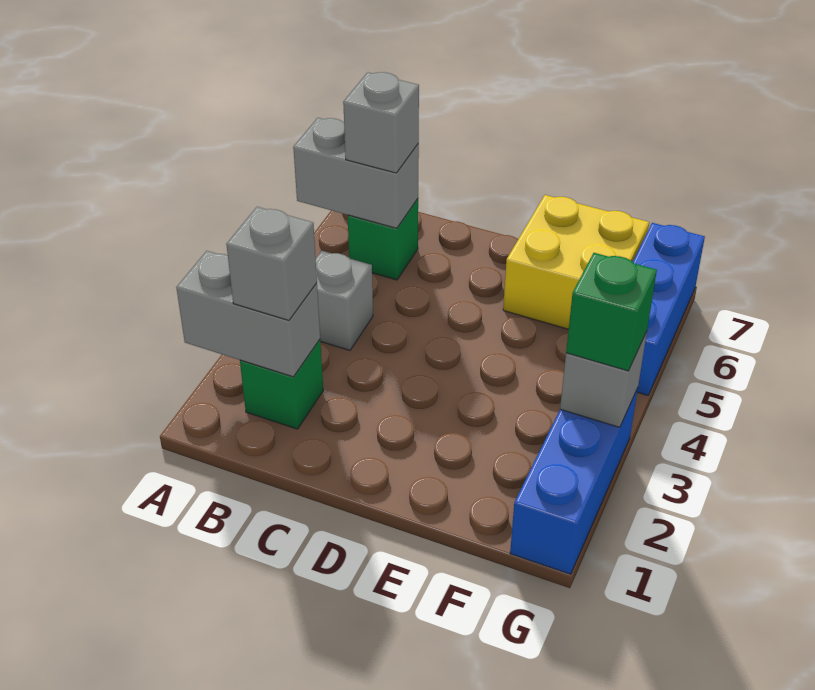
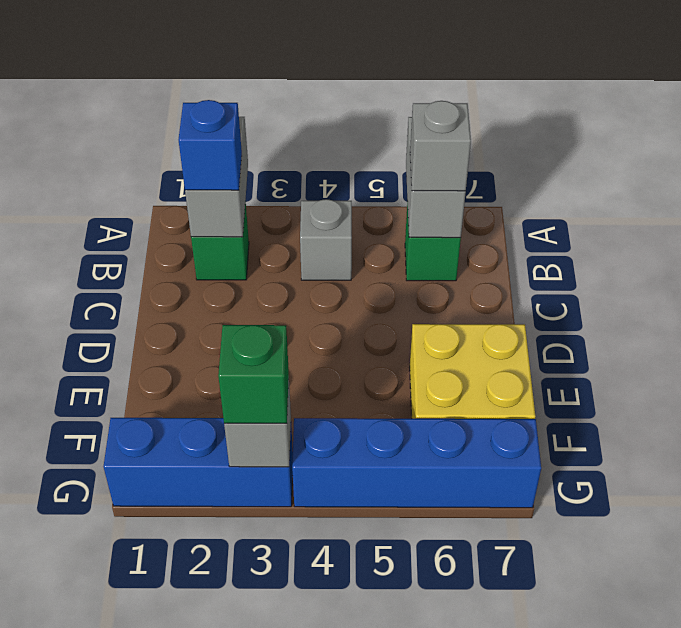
grey brick B2 level 3 -> blue brick B2 level 3
blue brick G5:G7 level 1 -> blue brick G4:G7 level 1

